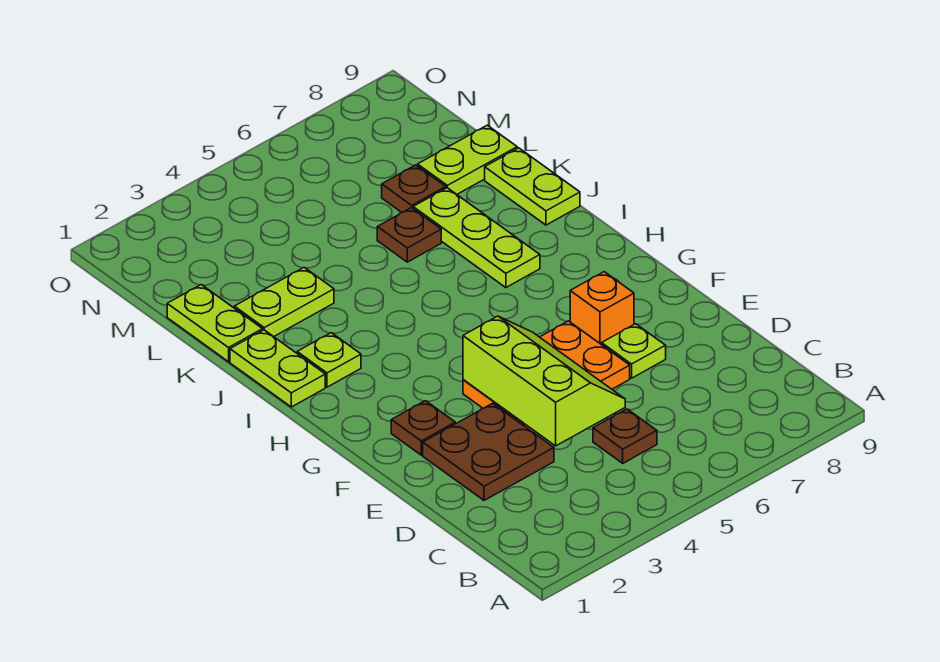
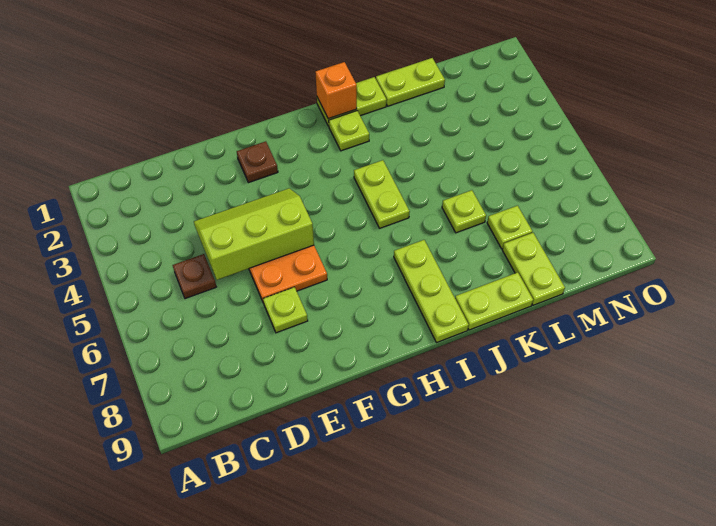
brown plate D2:E3 level 1 -> none
lime slope D4:F5 level 2 top 4 -> lime slope D4:F5 level 2 top 5
orange brick F7 level 1 -> orange brick I1 level 2
lime plate I7:K7 level 1 -> lime plate I7:I9 level 1
lime plate K2:K3 level 1 -> lime plate I4:I5 level 1
brown plate K6 level 1 -> lime plate K6 level 1
brown plate L7 level 1 -> lime plate L7 level 1

